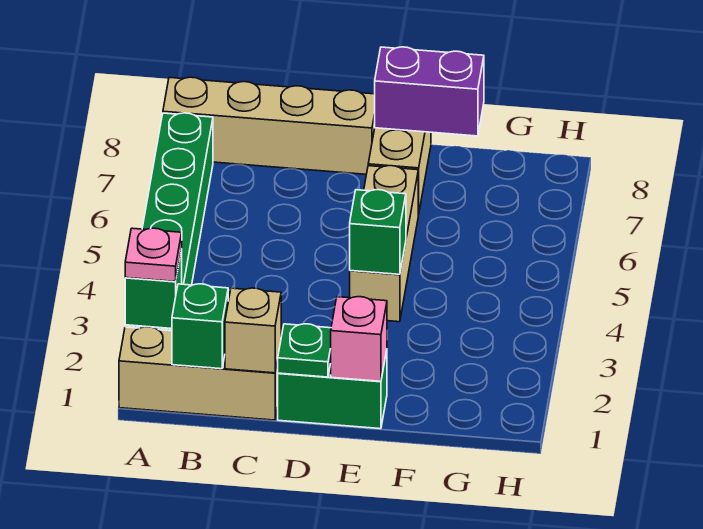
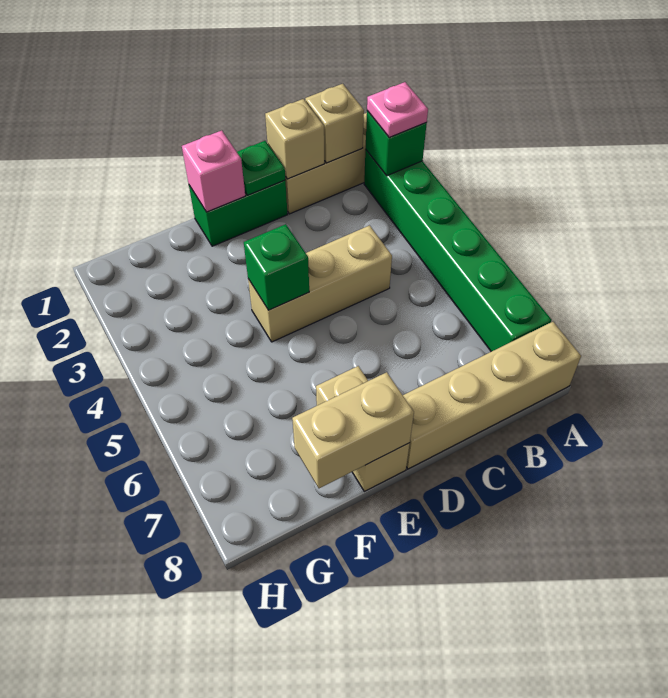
green brick B1 level 2 -> tan brick B1 level 2
tan brick E4:E6 level 1 -> tan brick C4:E4 level 1
purple brick E8:F8 level 2 -> tan brick E8:F8 level 2

